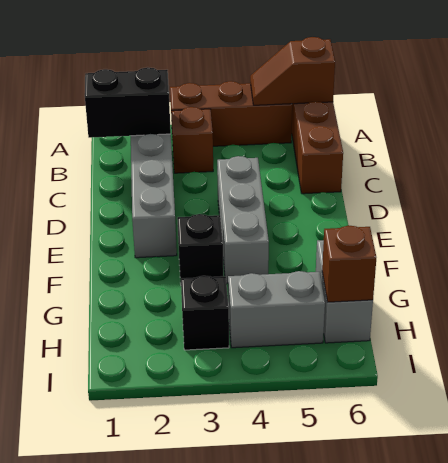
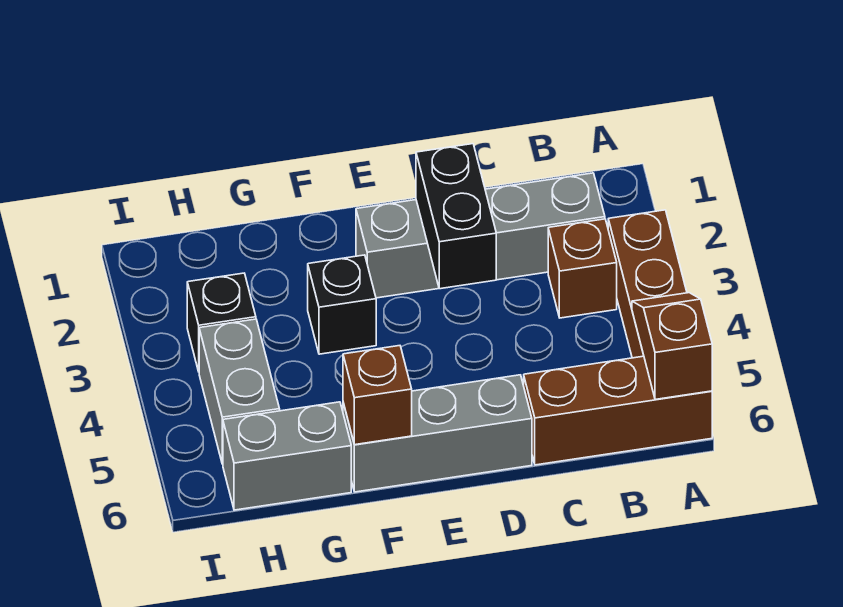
black brick B1:B2 level 2 -> black brick D2:D3 level 2
grey brick D4:F4 level 1 -> grey brick D6:F6 level 1
brown brick H6 level 2 -> brown brick F6 level 2

